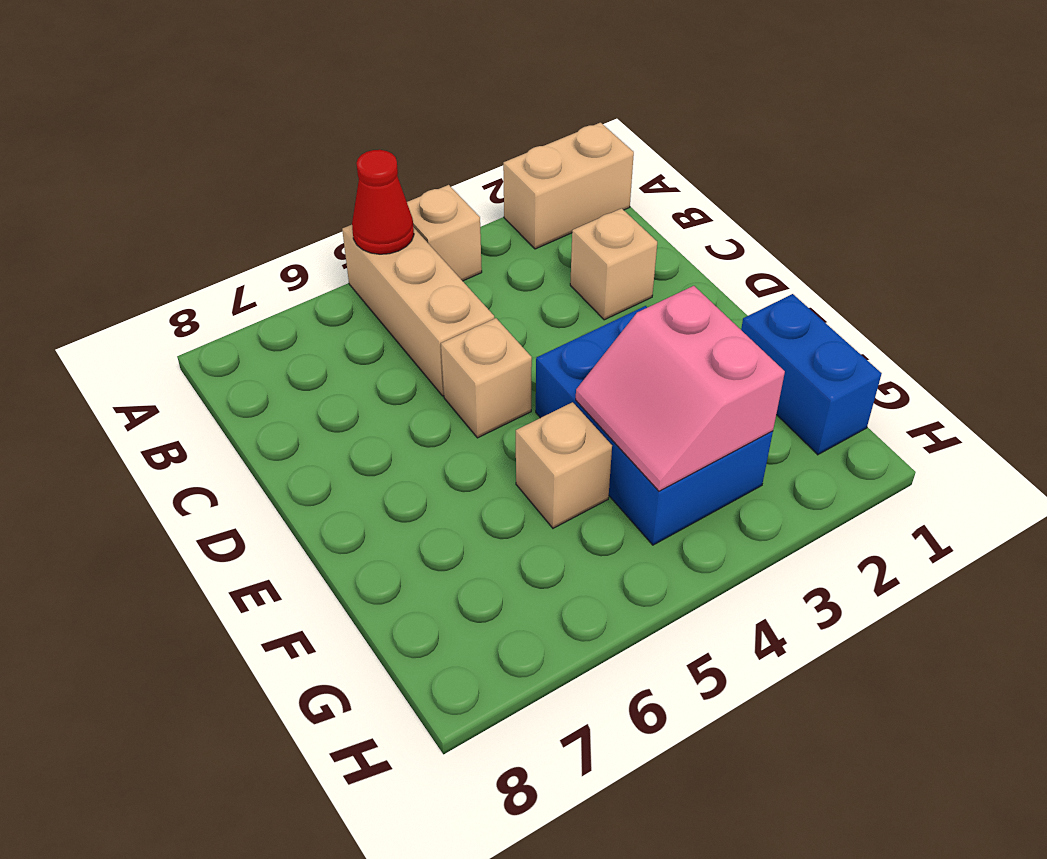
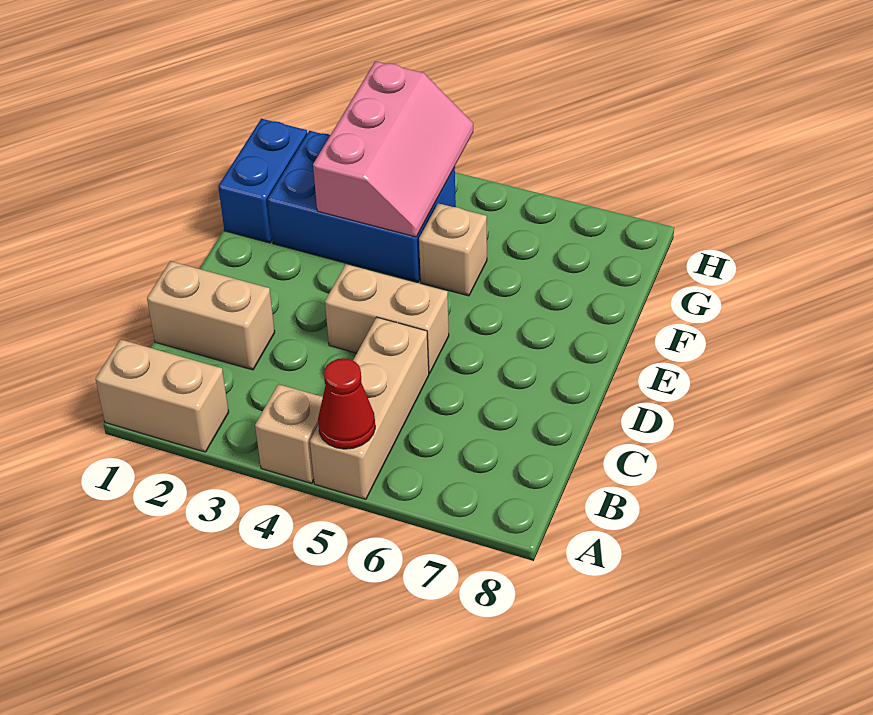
tan brick C2 level 1 -> tan brick C1:C2 level 1
tan brick D5 level 1 -> tan brick D4:D5 level 1
blue brick E3:G4 level 1 -> blue brick F2:G4 level 1
pink slope F3:G4 level 2 top 3 -> pink slope F3:H4 level 2 top 3

